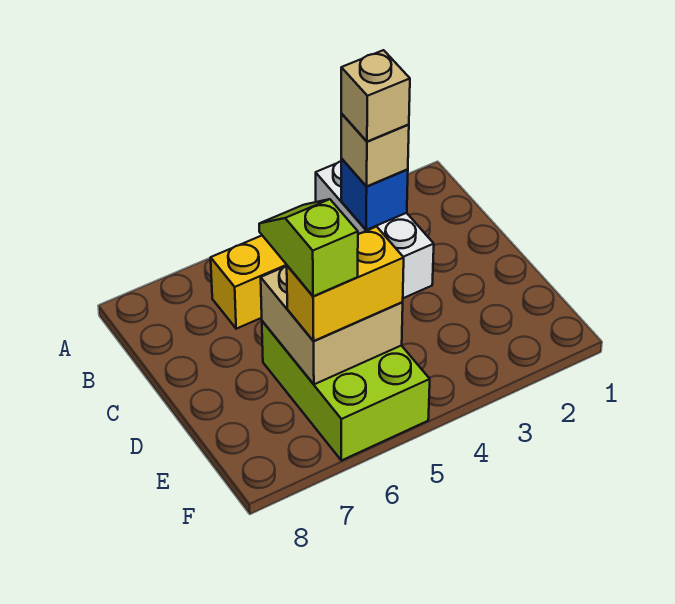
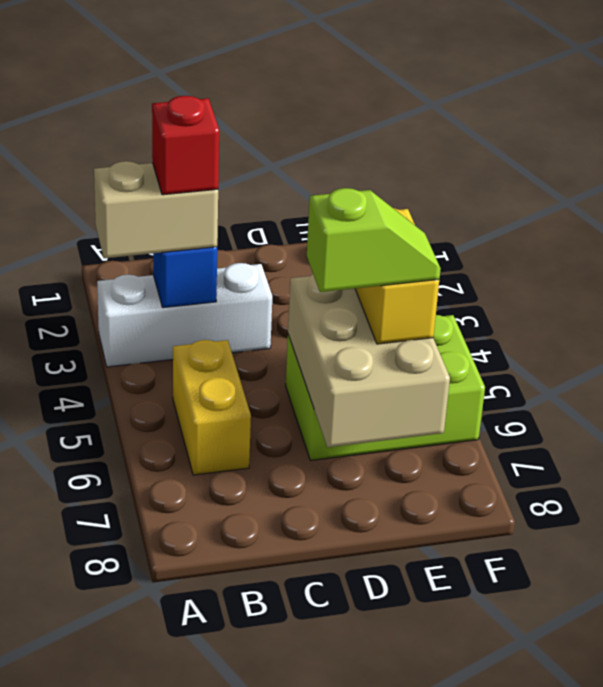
tan brick B3 level 3 -> tan brick A3:B3 level 3
tan brick B3 level 4 -> red brick B3 level 4
tan brick D5:E6 level 2 -> tan brick D5:E7 level 2
lime slope D6:E6 level 4 top E -> lime slope D6:E6 level 4 top D

